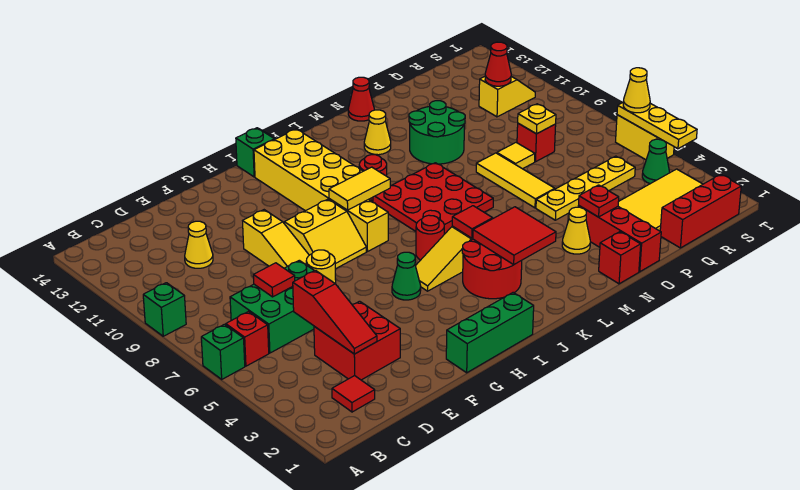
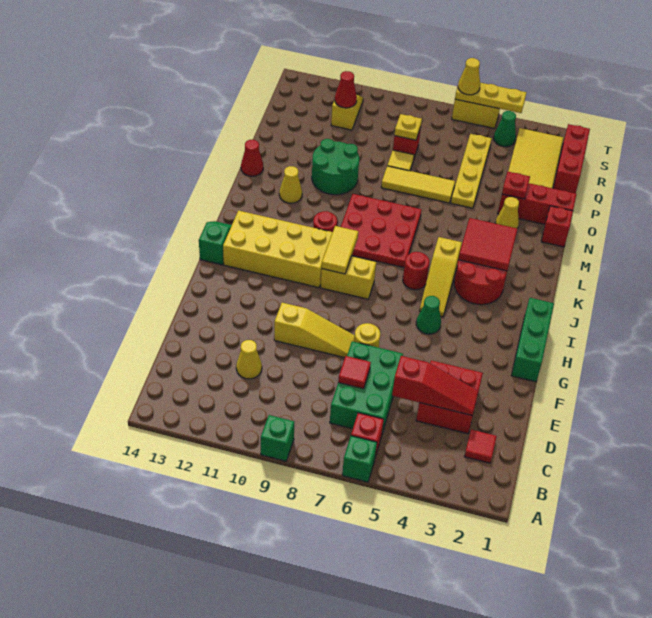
yellow slope G8:H9 level 1 top 9 -> none
red tile K5 level 2 -> none

